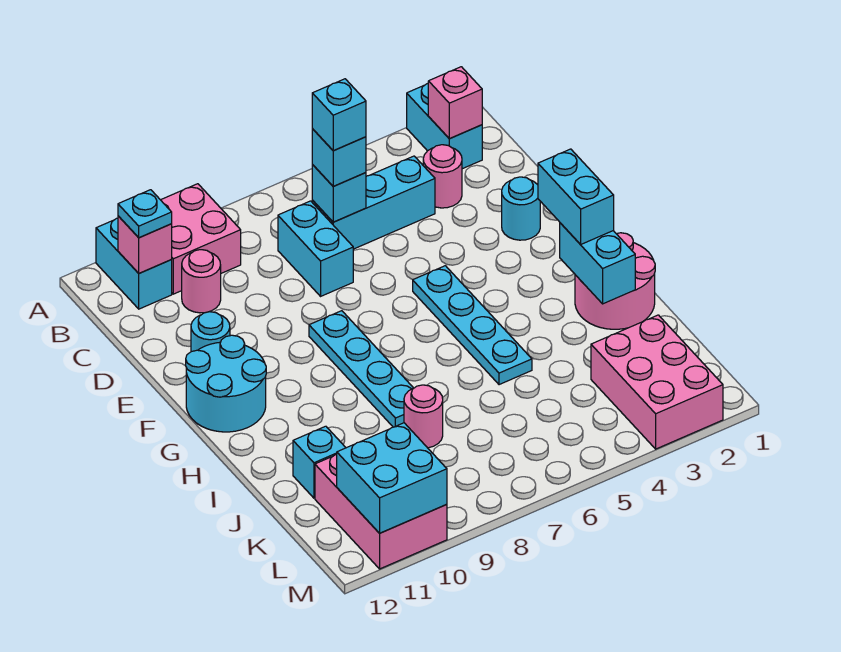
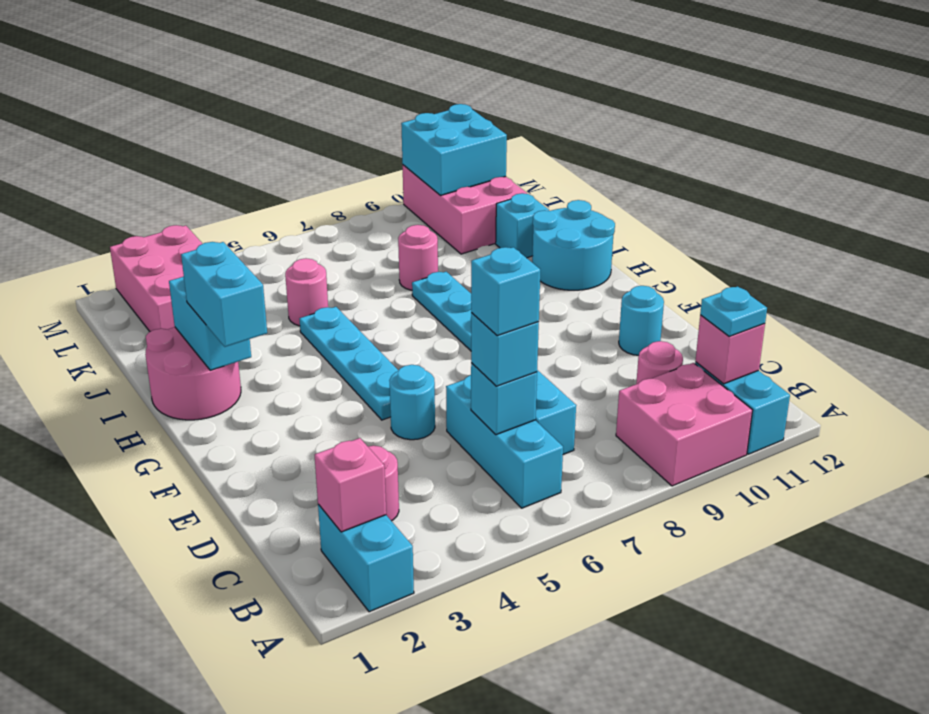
cyan brick C4:C6 level 1 -> cyan brick B6:D6 level 1
cyan round brick E2 level 1 -> cyan round brick E5 level 1
cyan round brick F11:G12 level 1 -> cyan round brick H11:I12 level 1
none -> pink round brick J5 level 1

